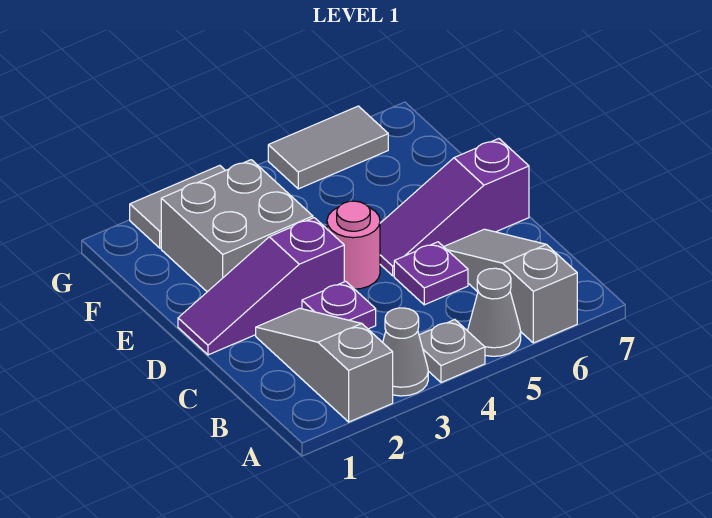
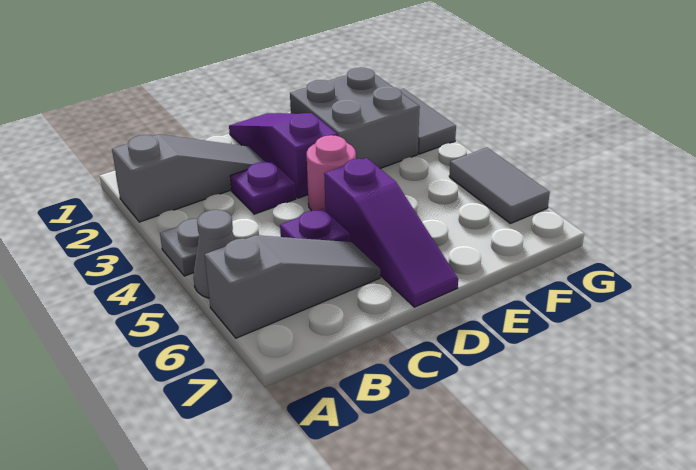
grey cone A3 level 1 -> none
purple slope D5:D7 level 1 top 7 -> purple slope D5:D7 level 1 top 5

